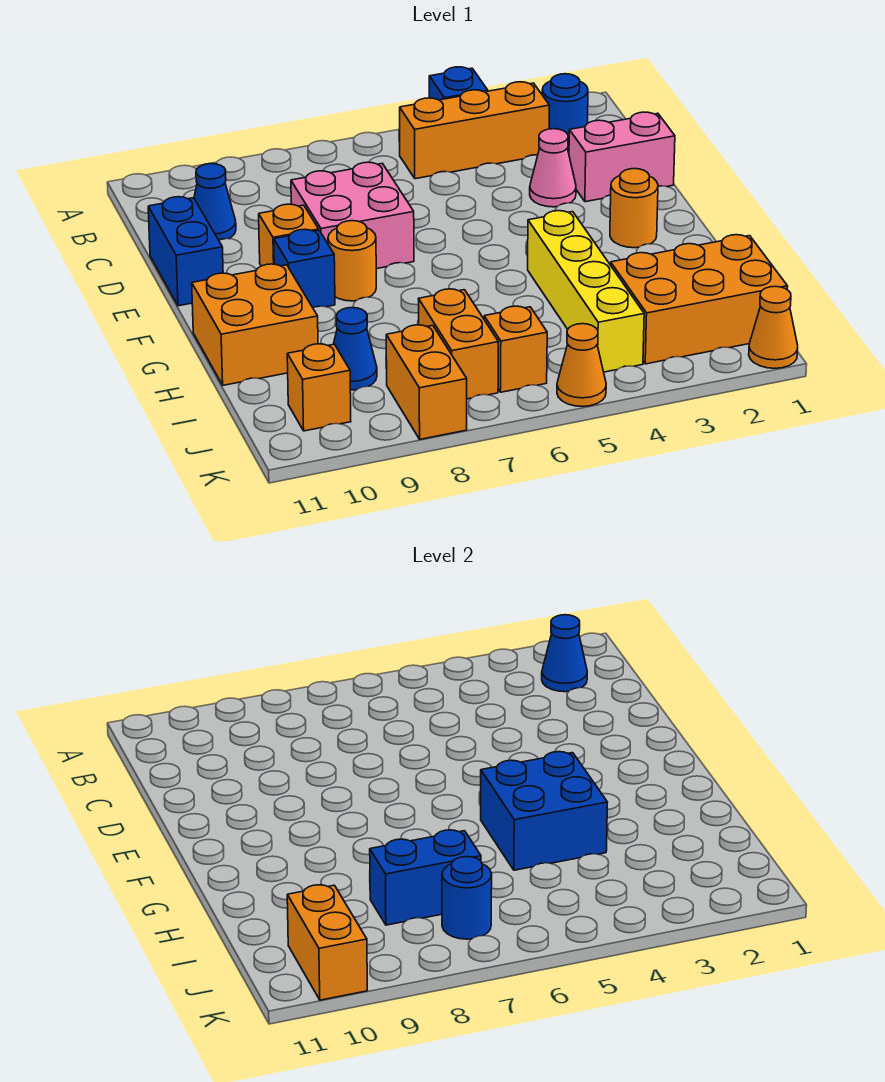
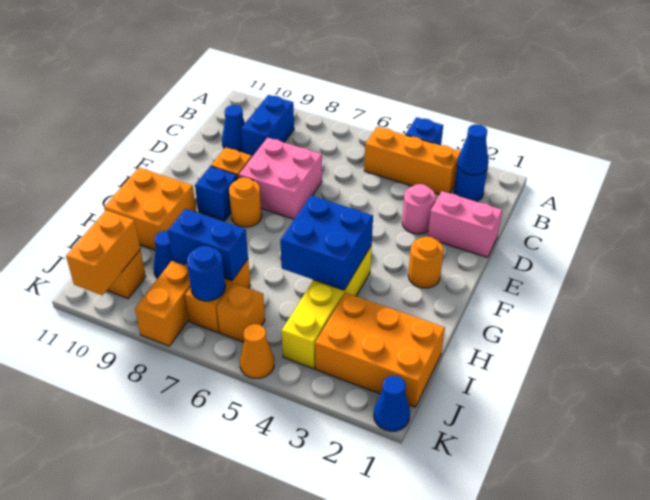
pink cone D3 level 1 -> pink round brick D3 level 1
blue brick D11:E11 level 1 -> blue brick B9:C9 level 1
orange cone K1 level 1 -> blue cone K1 level 1

